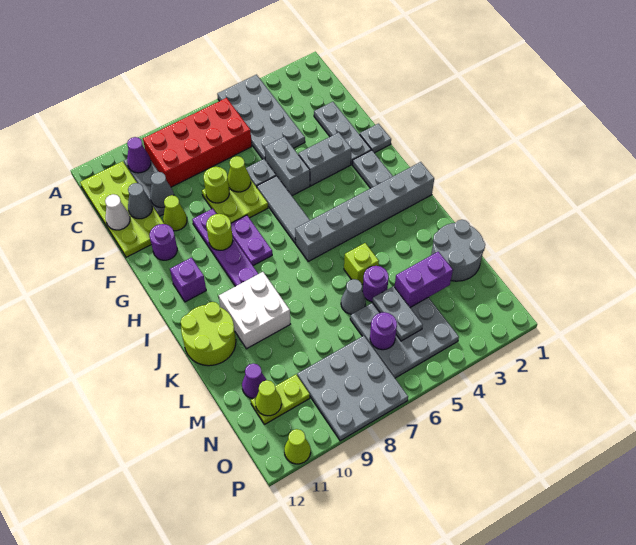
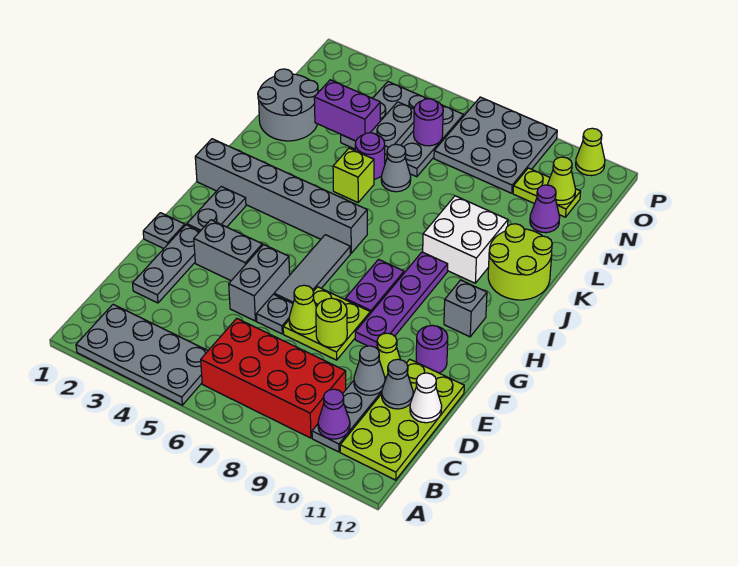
grey plate A4:D5 level 1 -> grey plate A2:B5 level 1
lime round brick G9 level 2 -> none
purple brick H11 level 1 -> grey brick H11 level 1

